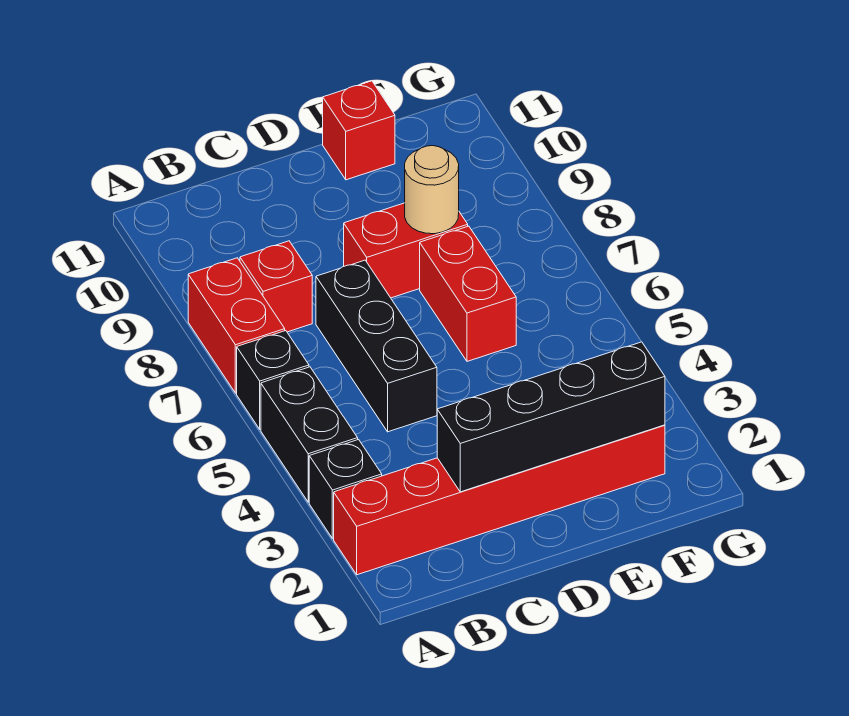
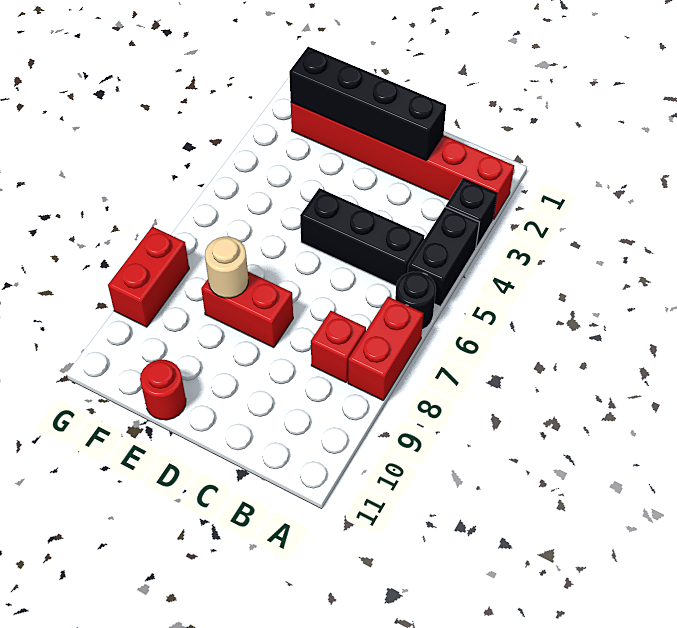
black brick A6 level 1 -> black round brick A6 level 1
black brick C5:C7 level 1 -> black brick B5:D5 level 1
red brick E6:E7 level 1 -> red brick G8:G9 level 1
red brick E11 level 1 -> red round brick E11 level 1

